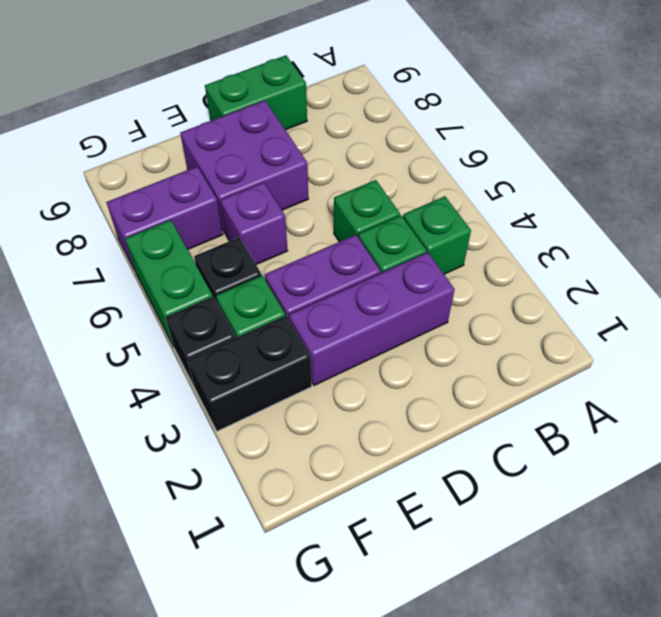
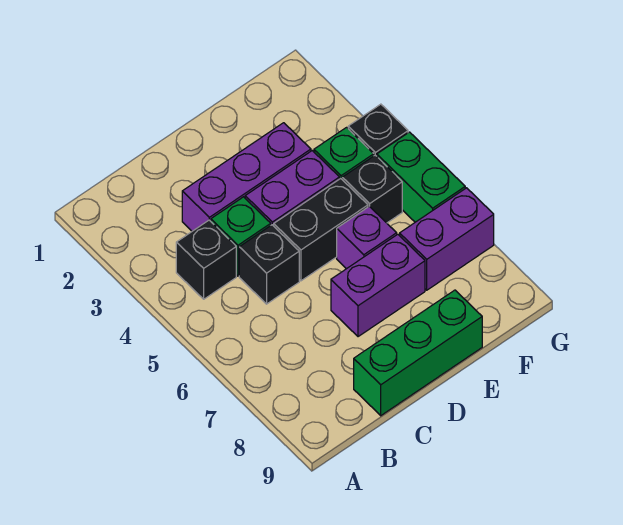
green brick B4 level 1 -> black brick B4 level 1
green brick C5 level 1 -> black brick C5 level 1
green brick C9:D9 level 1 -> green brick C9:E9 level 1
purple brick D7:E8 level 1 -> purple brick D7:E7 level 1
black brick F3:G3 level 1 -> black brick D5:E5 level 1

